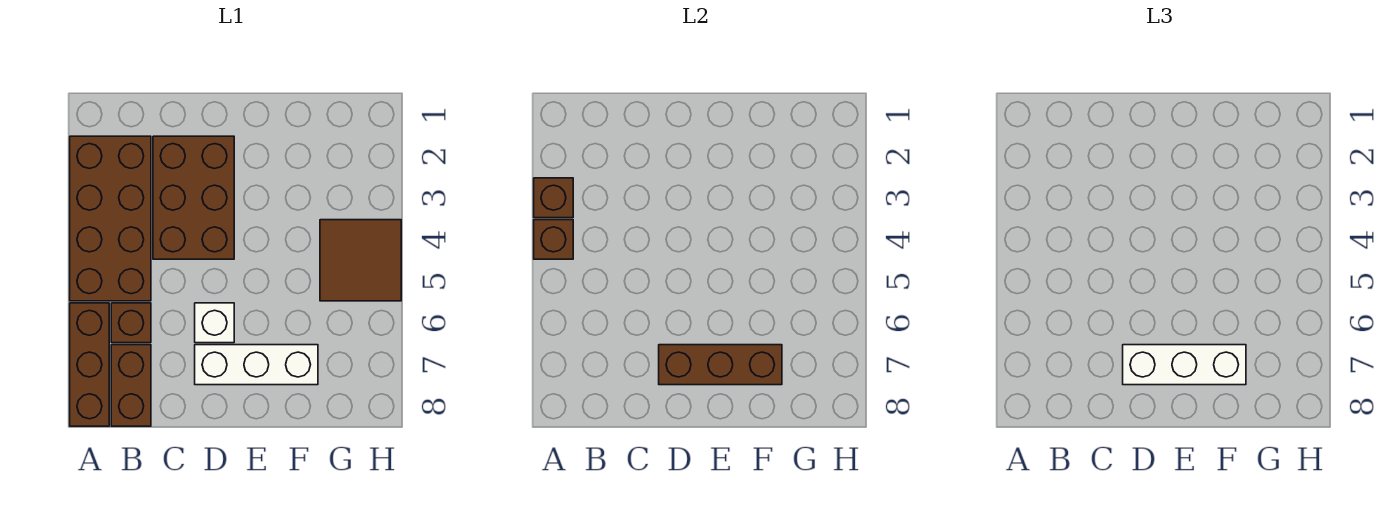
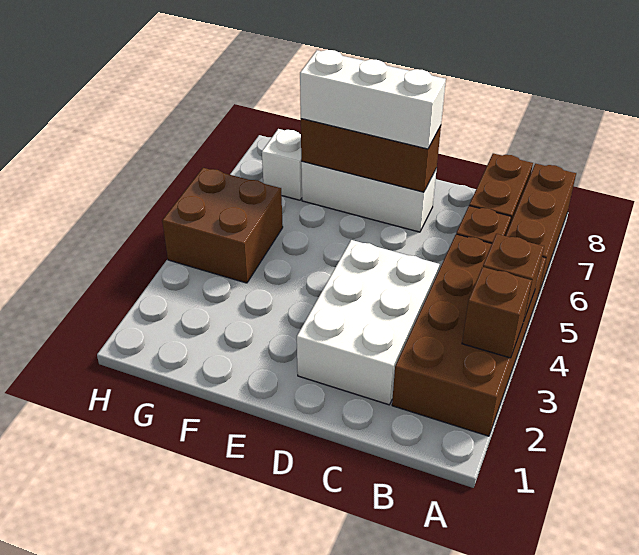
brown brick C2:D4 level 1 -> white brick C2:D4 level 1
white brick D6 level 1 -> white brick G7 level 1
brown tile G4:H5 level 1 -> brown brick G4:H5 level 1

